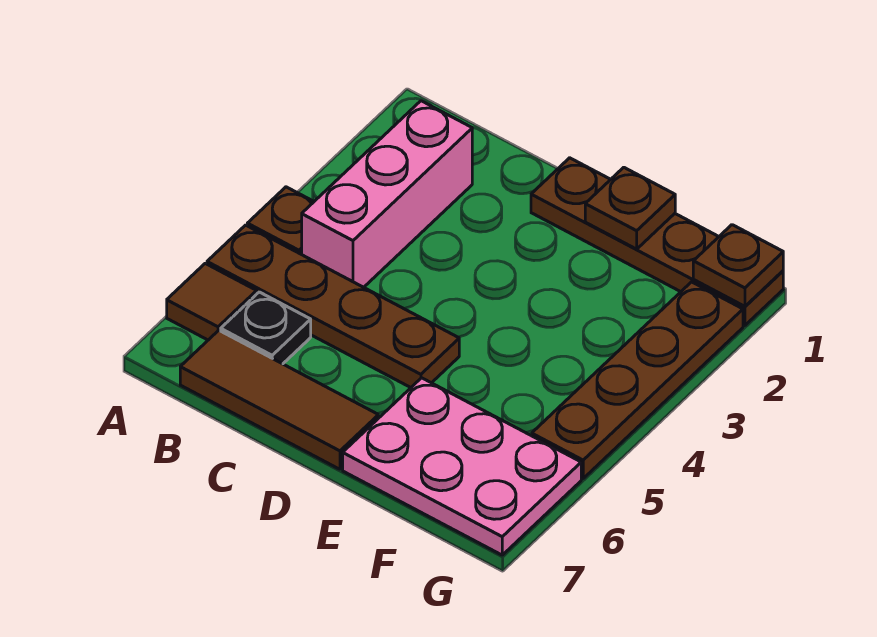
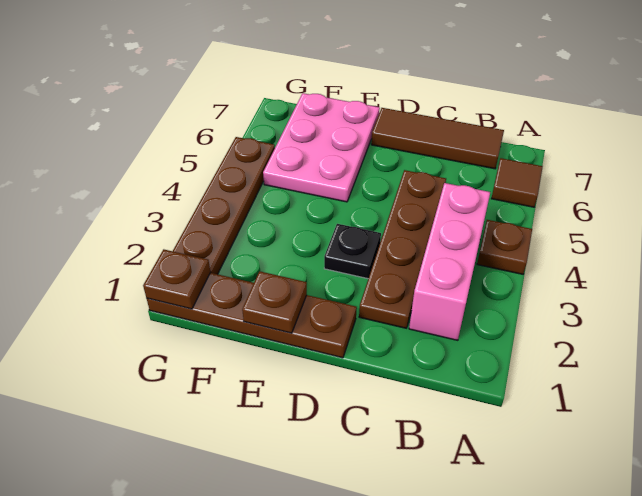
brown plate A5:D5 level 1 -> brown plate C2:C5 level 1
black plate B6 level 1 -> black plate D3 level 1
pink plate E6:G7 level 1 -> pink plate E5:F7 level 1

